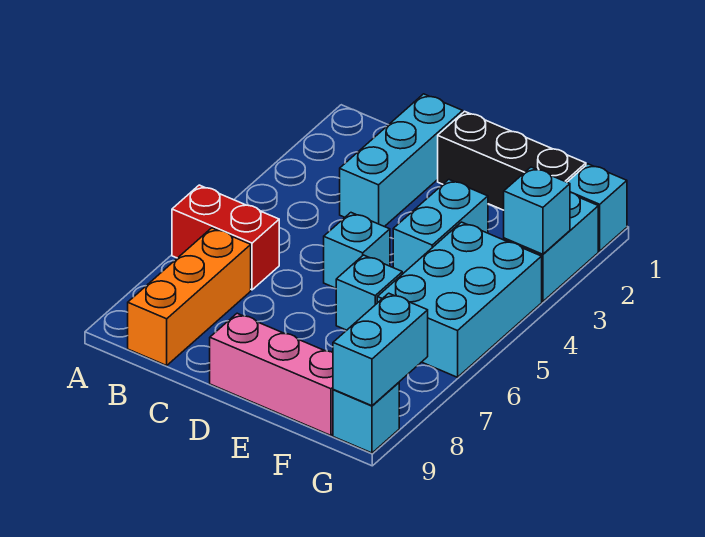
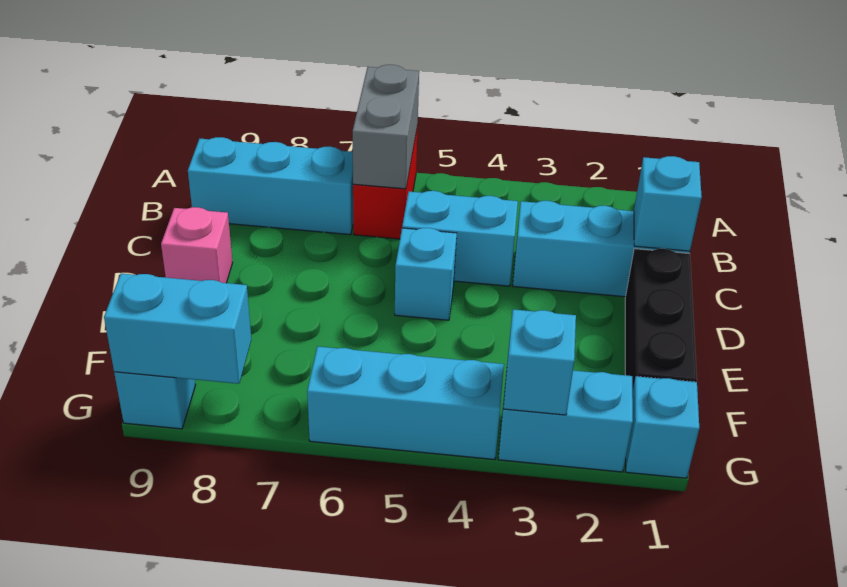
none -> grey brick A6:B6 level 2
orange brick B7:B9 level 1 -> cyan brick B7:B9 level 1
pink brick D9:F9 level 1 -> pink brick D9 level 1
cyan brick E3:E4 level 1 -> cyan brick C4:C5 level 1
cyan brick E6 level 1 -> cyan brick C1 level 2
cyan brick F4:G6 level 1 -> cyan brick G4:G6 level 1

